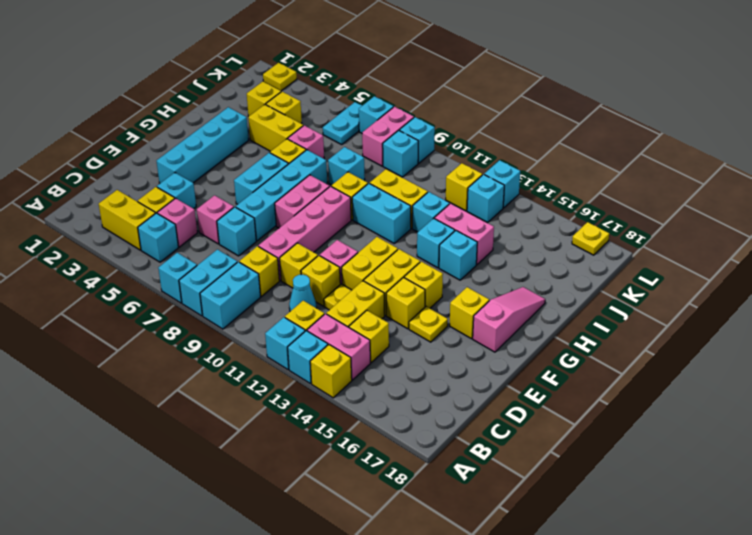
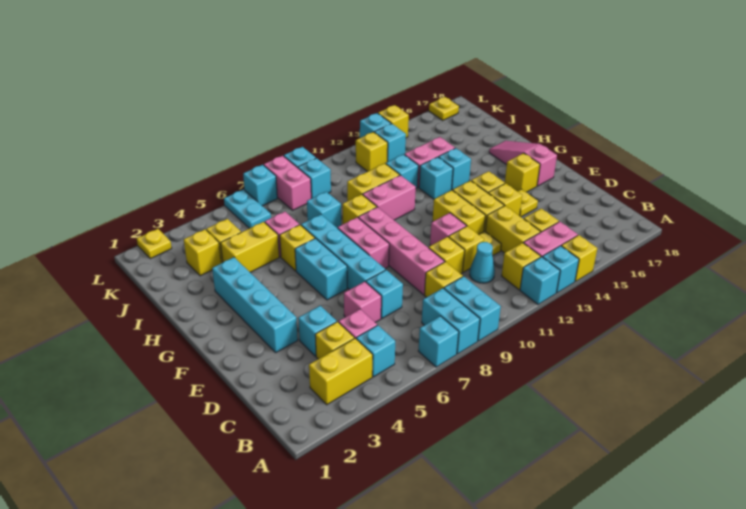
cyan brick H10:H11 level 1 -> pink brick H10:H11 level 1
none -> yellow brick L14 level 1

